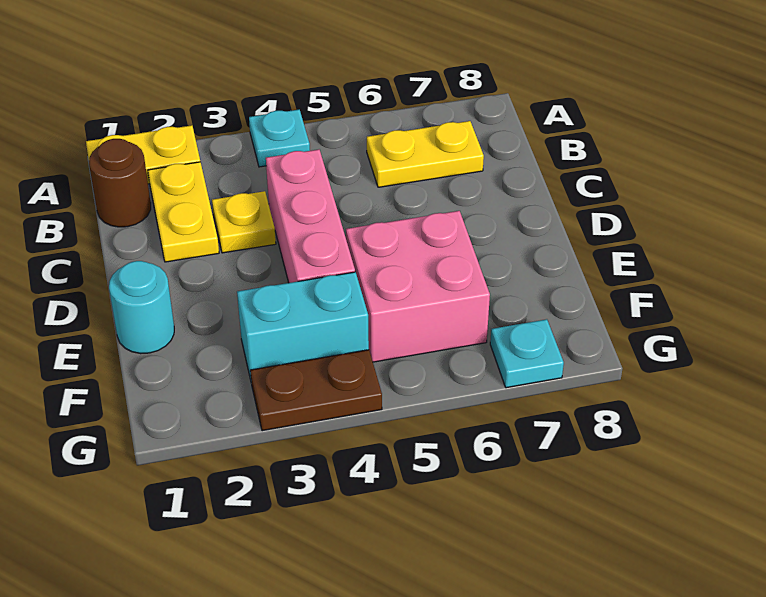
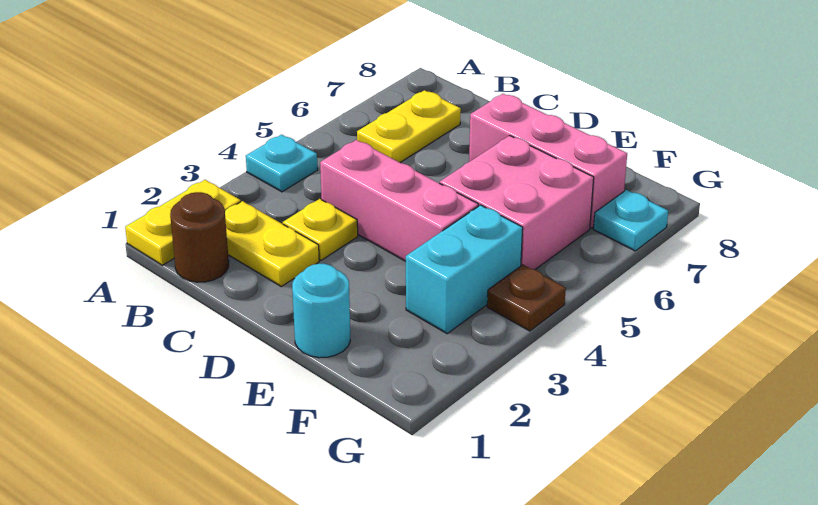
none -> pink brick D7:F7 level 1
brown plate G3:G4 level 1 -> brown plate G4 level 1

